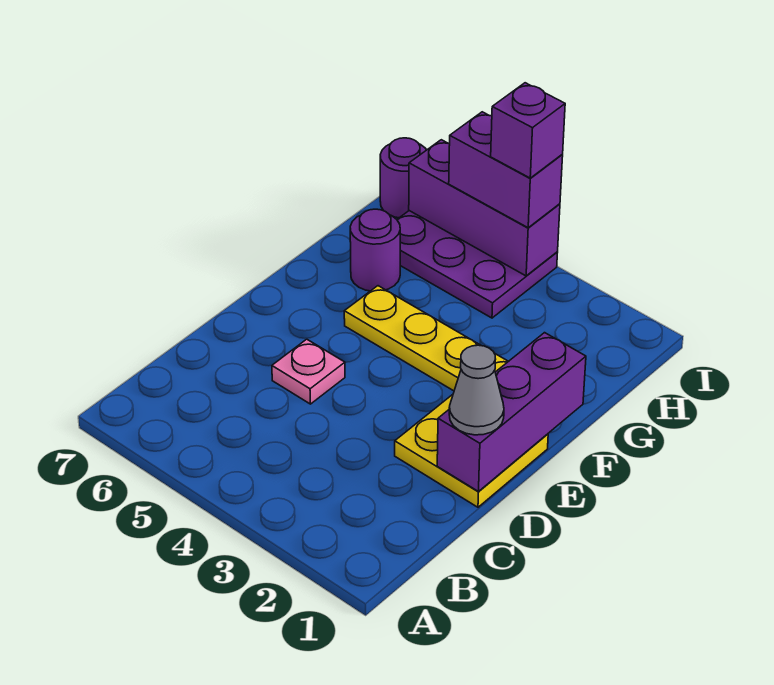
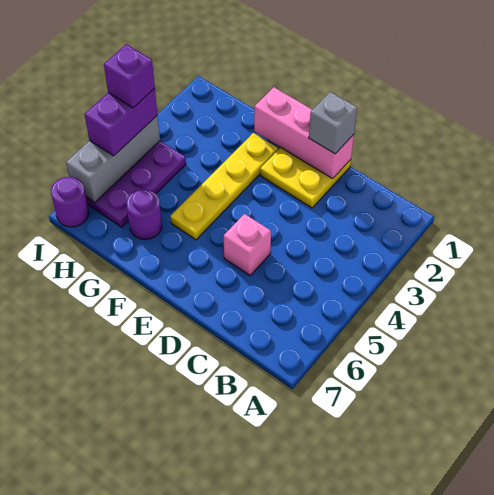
purple brick D1:F1 level 2 -> pink brick D1:F1 level 2
grey cone D1 level 3 -> grey brick D1 level 3
pink plate D5 level 1 -> pink brick D5 level 1
purple brick I4:I6 level 2 -> grey brick I4:I6 level 2

